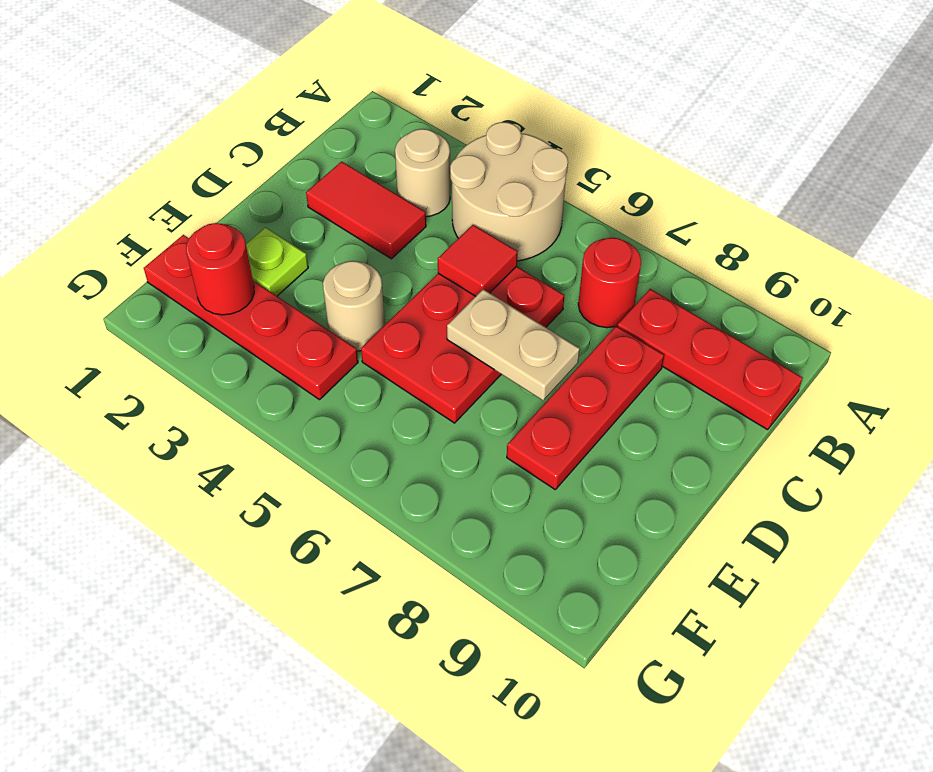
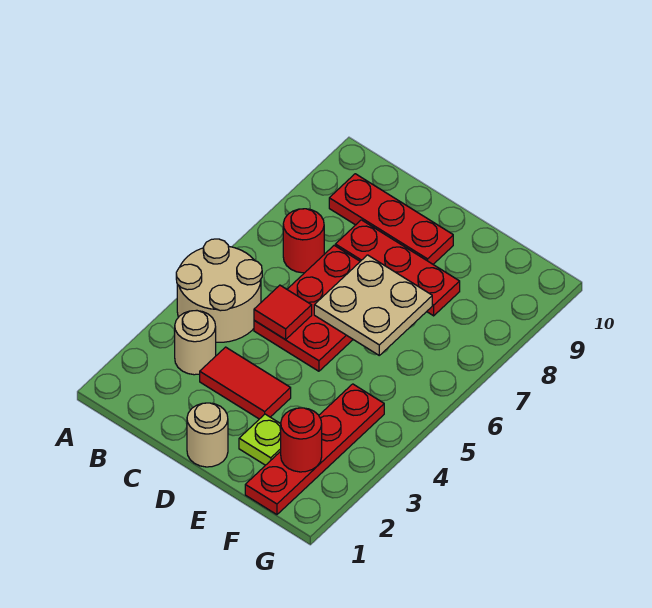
red plate B8:B10 level 1 -> red plate B9:D9 level 1
red tile C2:C3 level 1 -> red tile C3:D3 level 1
red plate C5:E6 level 1 -> red plate C5:D7 level 1
tan plate D6:D7 level 2 -> tan plate D6:E7 level 2
tan round brick E4 level 1 -> tan round brick D1 level 1

